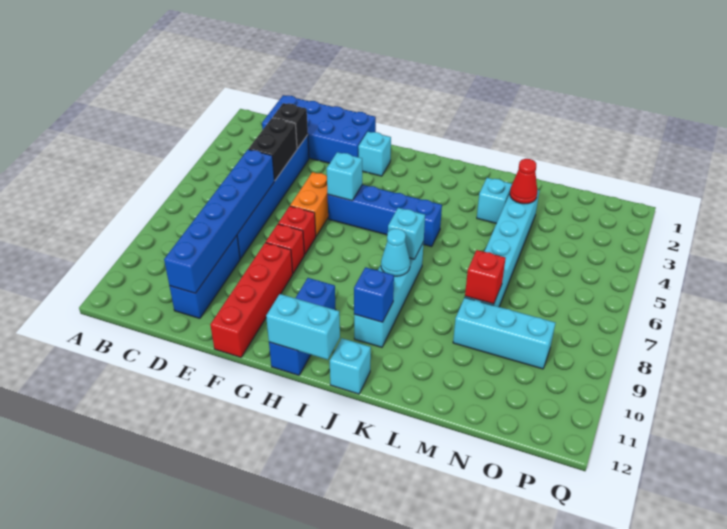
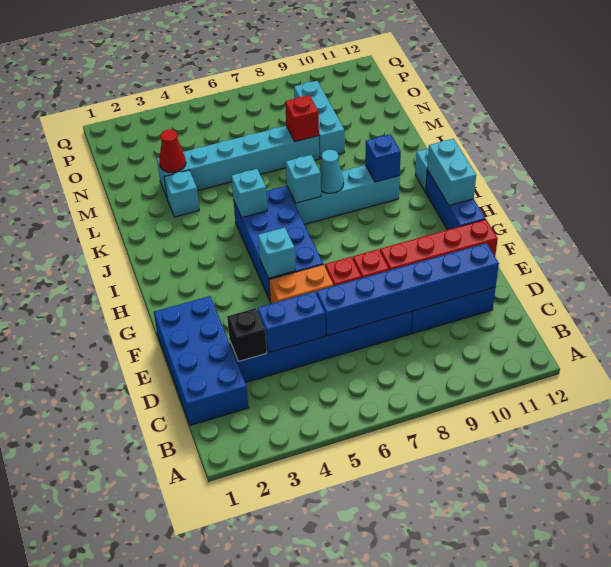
black brick D4:D5 level 2 -> blue brick D4:D5 level 2
cyan brick G2 level 1 -> cyan brick J5 level 2
blue brick G5:J5 level 1 -> blue brick G5:J6 level 1
blue brick H10:H12 level 1 -> blue brick G12:I12 level 1

